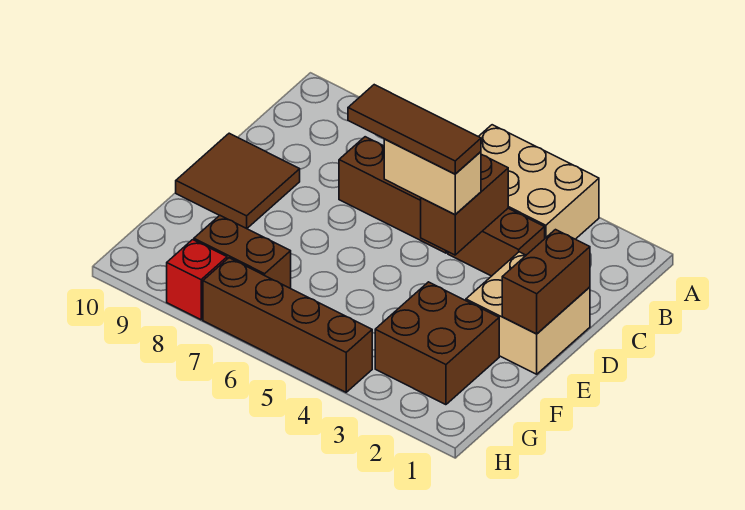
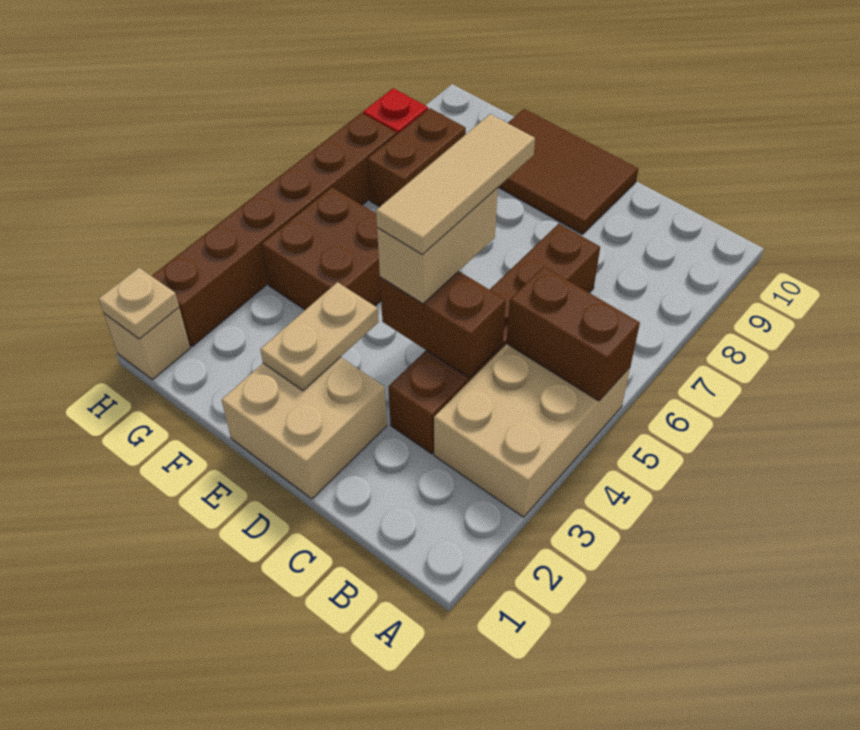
brown brick D1:E1 level 2 -> brown brick A5:B5 level 2
brown tile D4:D6 level 4 -> tan tile D4:D6 level 4
brown tile D9:E10 level 1 -> brown tile D9:F10 level 1
none -> tan plate E2:E3 level 2
brown brick F2:G3 level 1 -> brown brick F4:G5 level 1
none -> tan brick H1 level 1
none -> tan plate H1 level 2
brown brick H4:H7 level 1 -> brown brick H2:H7 level 1

